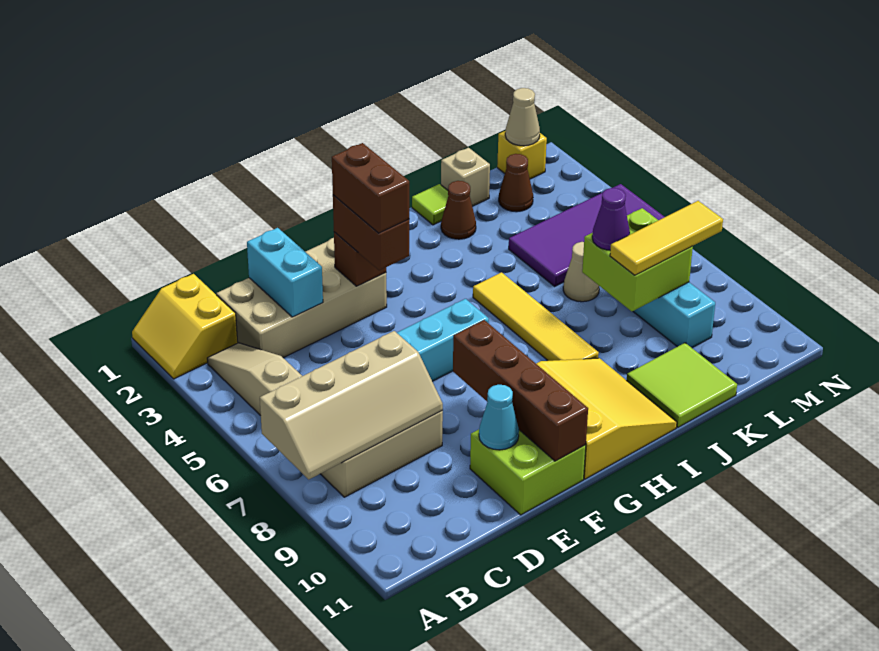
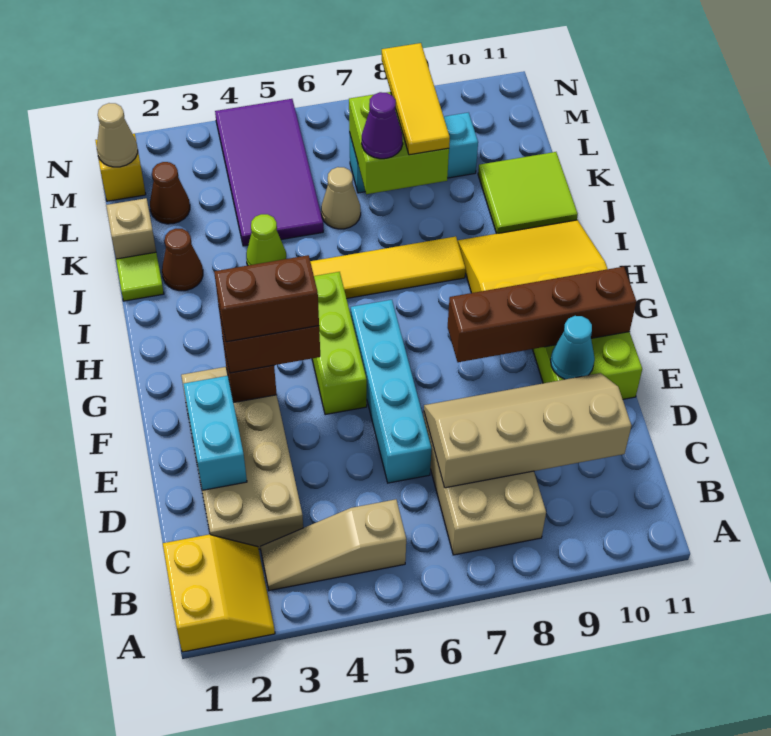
yellow slope A1:B2 level 1 top B -> yellow slope A1:B2 level 1 top 1
tan slope A7:D8 level 2 top 7 -> tan slope C7:D10 level 2 top C
cyan brick D2:D3 level 2 -> cyan brick D2:E2 level 2
none -> lime brick F5:H5 level 1
none -> lime cone J4 level 1

